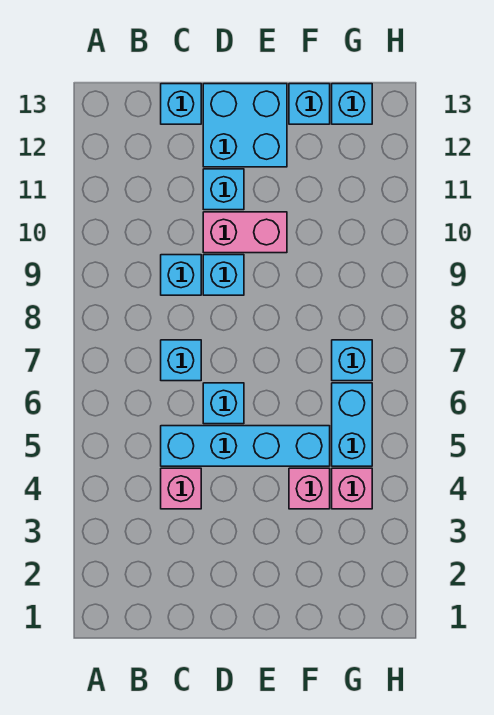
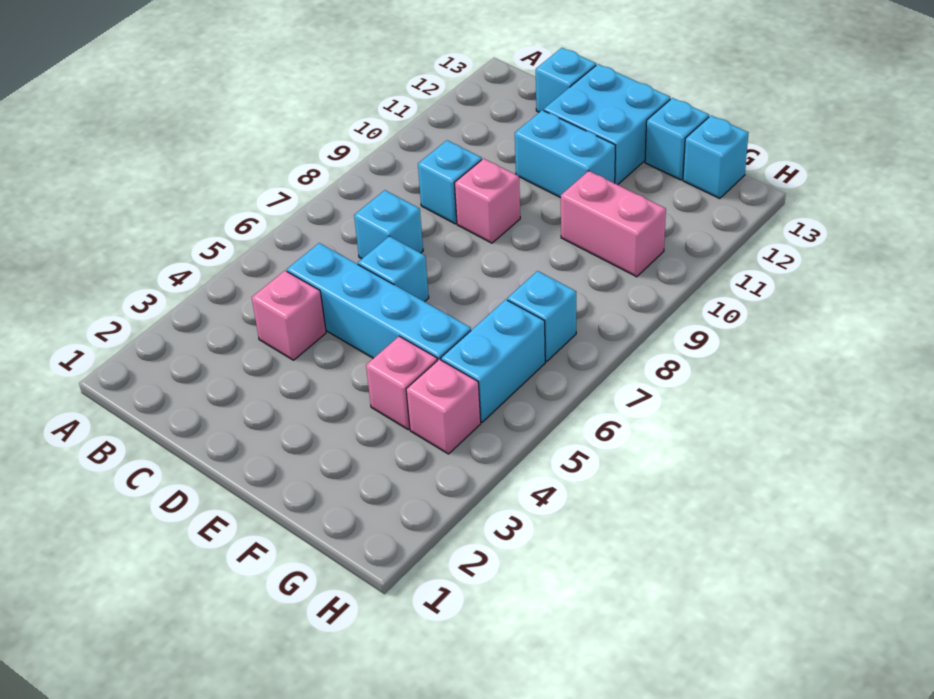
cyan brick D9 level 1 -> pink brick D9 level 1
pink brick D10:E10 level 1 -> pink brick F10:G10 level 1
cyan brick D11 level 1 -> cyan brick D11:E11 level 1

